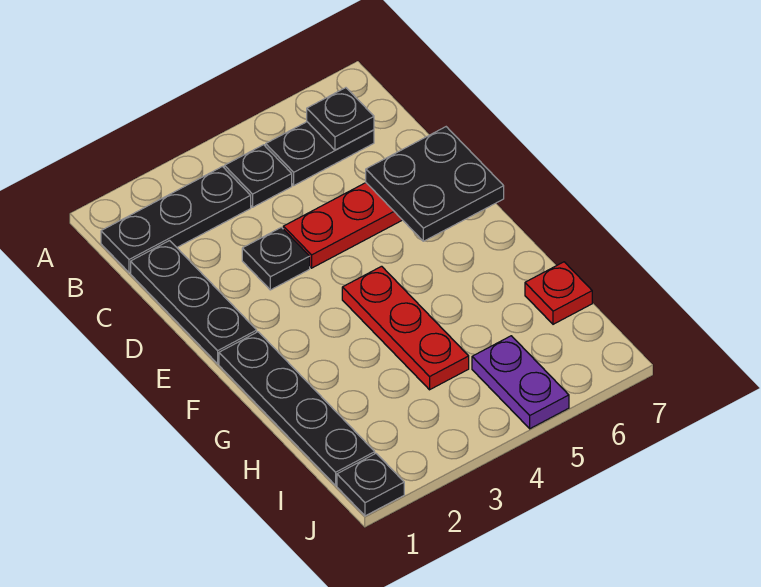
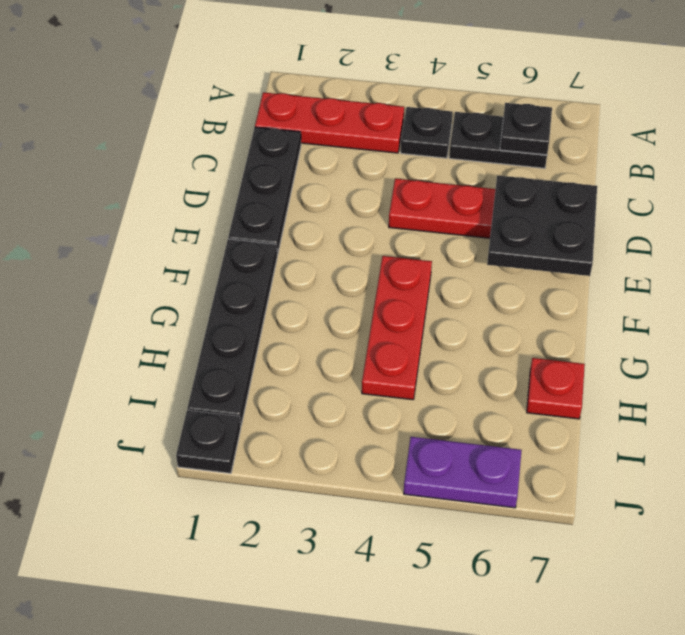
black plate B1:B3 level 1 -> red plate B1:B3 level 1
black plate D3 level 1 -> none
purple plate I5:J5 level 1 -> purple plate J5:J6 level 1

